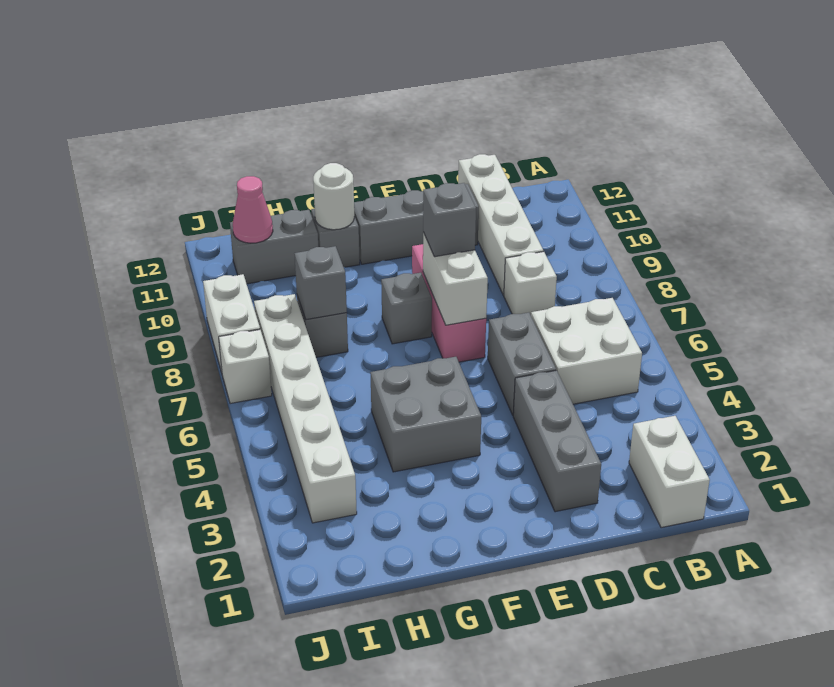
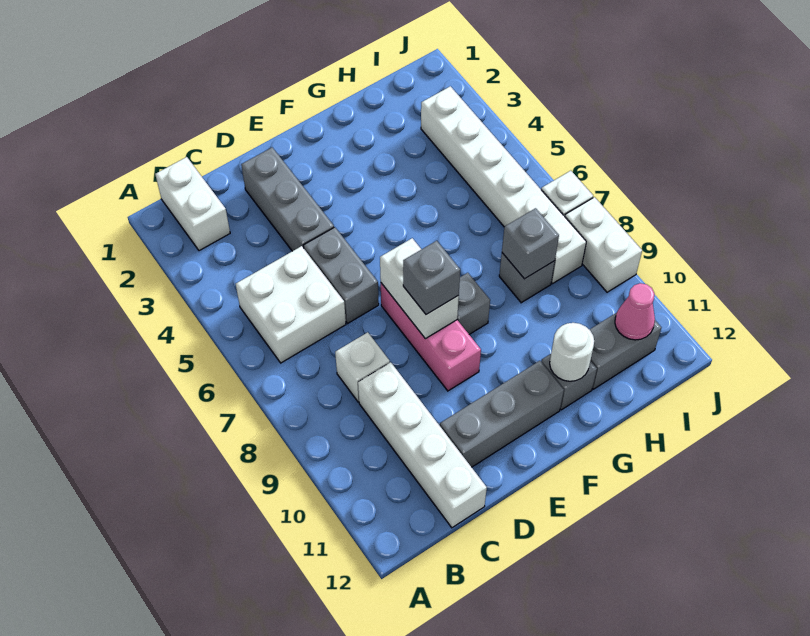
grey brick F4:G5 level 1 -> none

